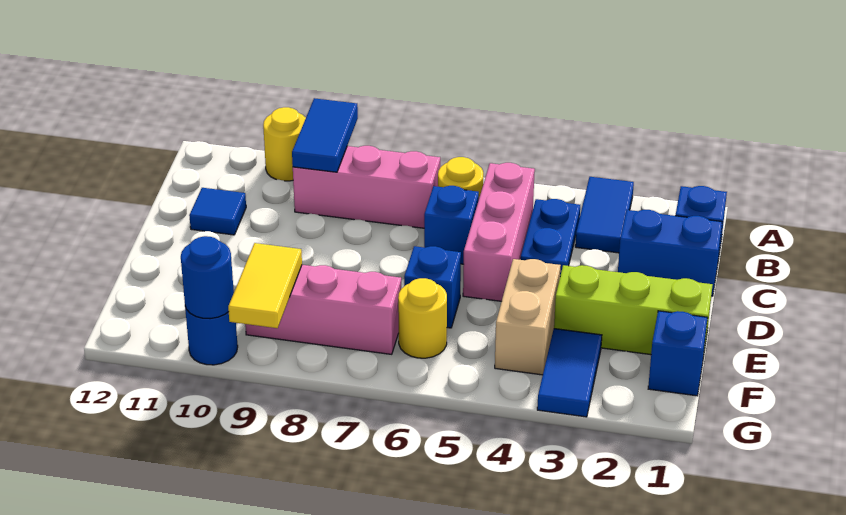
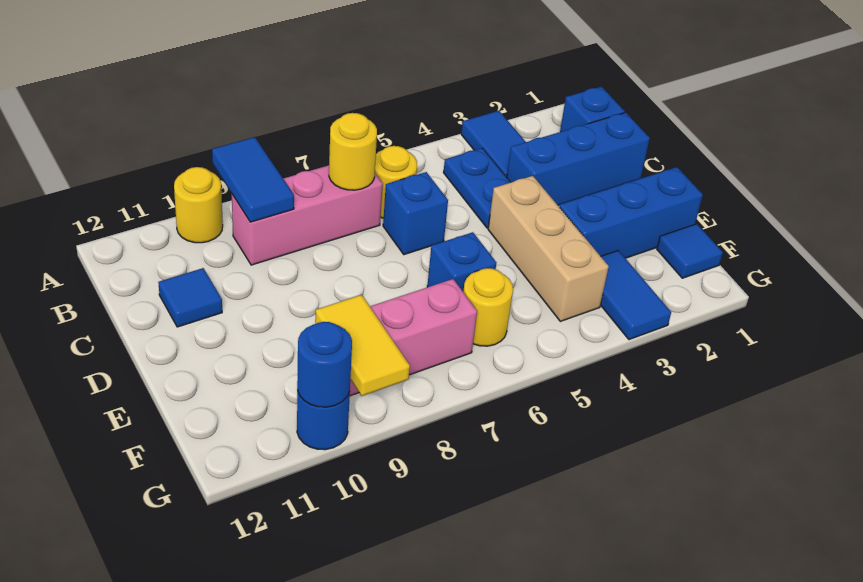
pink brick B5:D5 level 1 -> none
none -> yellow round brick B7 level 2
blue brick C1:C2 level 1 -> blue brick C1:C3 level 1
lime brick E1:E3 level 1 -> blue brick E1:E3 level 1
tan brick E4:F4 level 1 -> tan brick D4:F4 level 1
blue brick F1 level 1 -> blue tile F1 level 1

